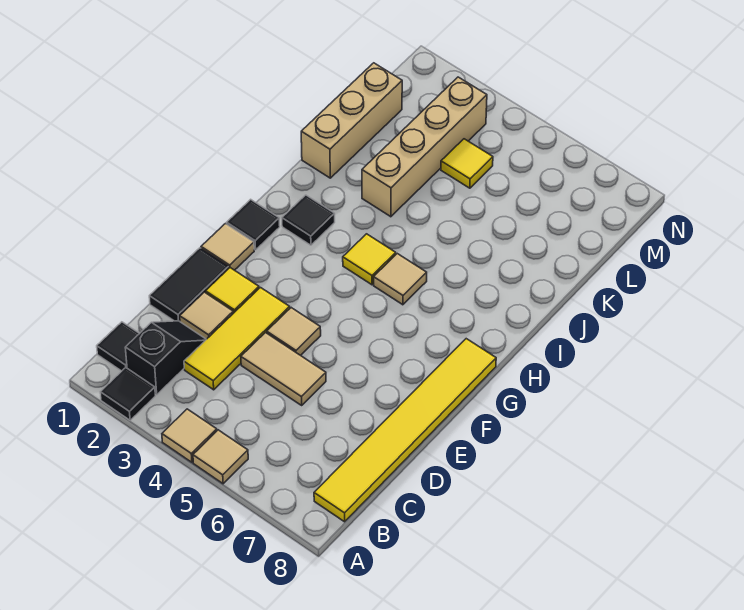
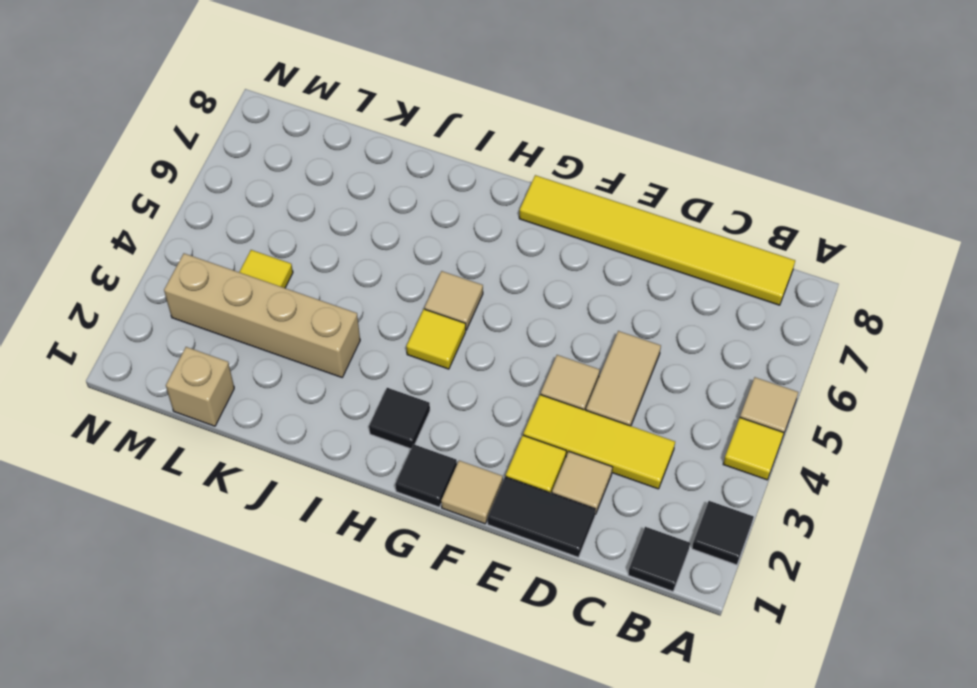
tan tile A4 level 1 -> yellow tile A4 level 1
black slope B2:C2 level 1 top B -> none
tan brick J1:L1 level 1 -> tan brick L1 level 1

